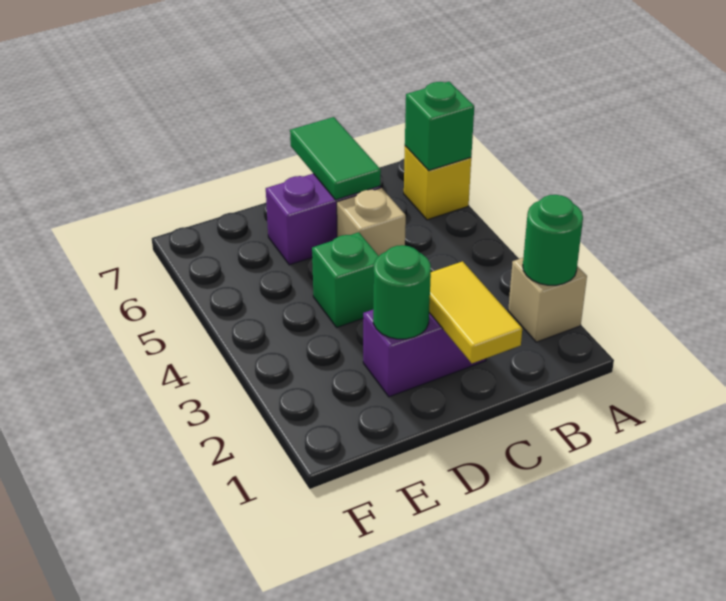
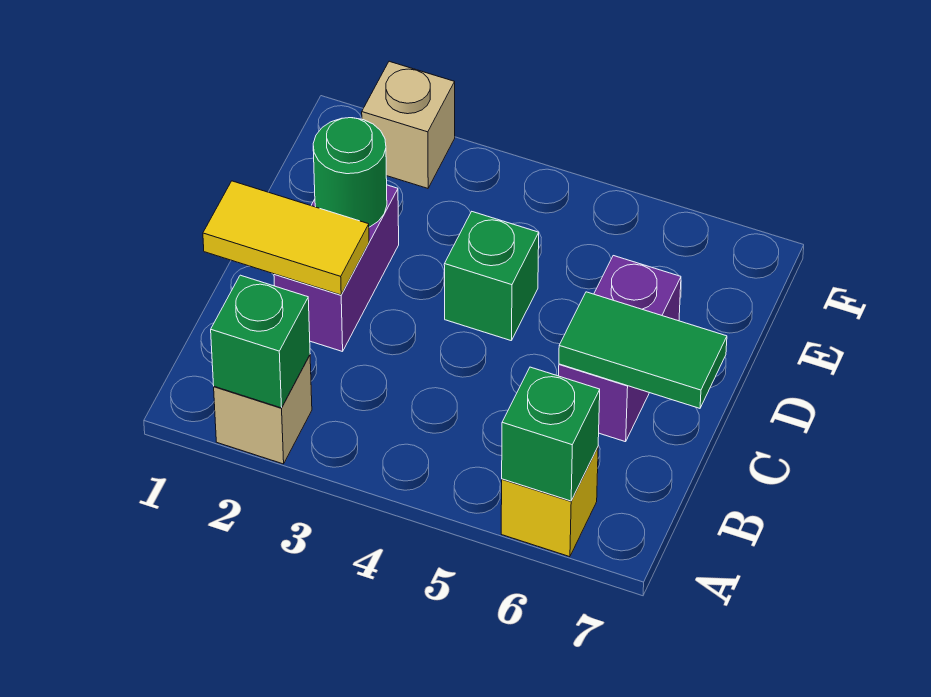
green round brick A2 level 2 -> green brick A2 level 2
tan brick C5 level 1 -> tan brick F2 level 1

